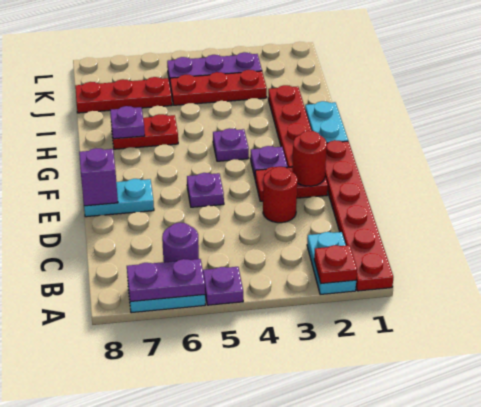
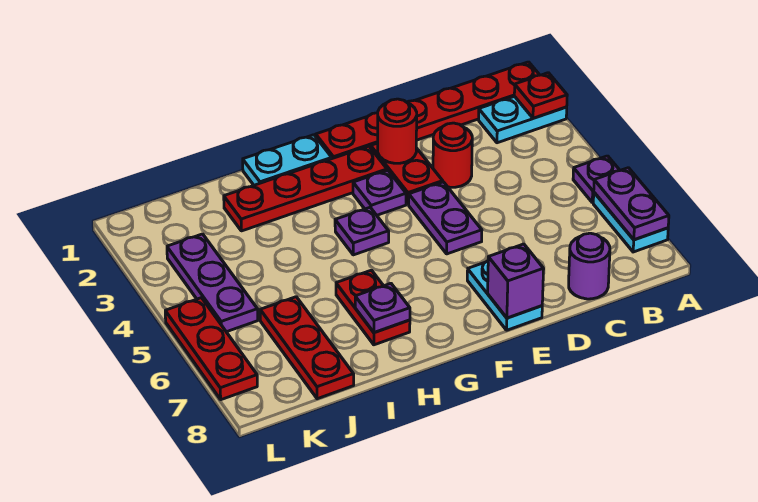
purple round brick B6 level 1 -> purple round brick C8 level 1
purple plate E5 level 1 -> purple plate E4:E5 level 1
red plate J3:J5 level 1 -> red plate L5:L7 level 1

